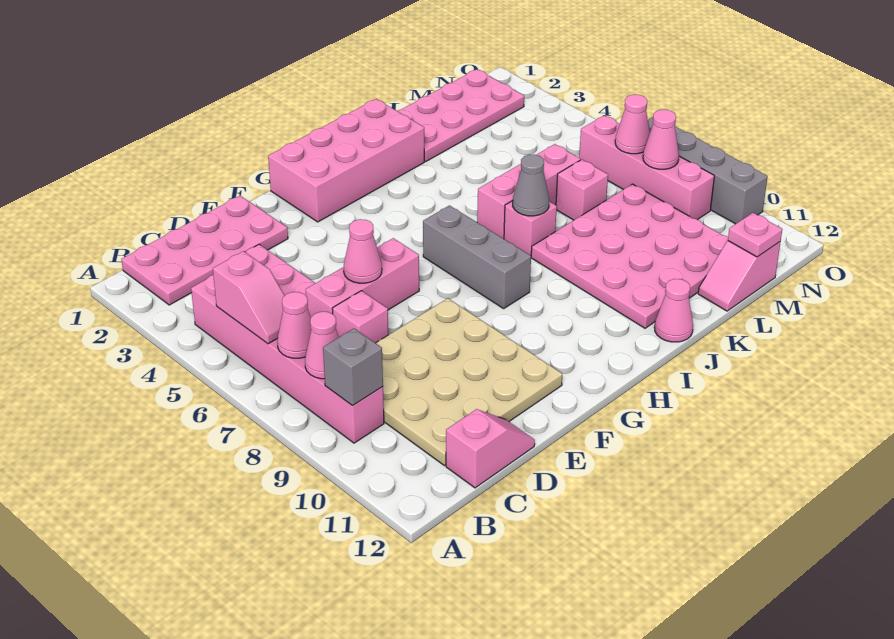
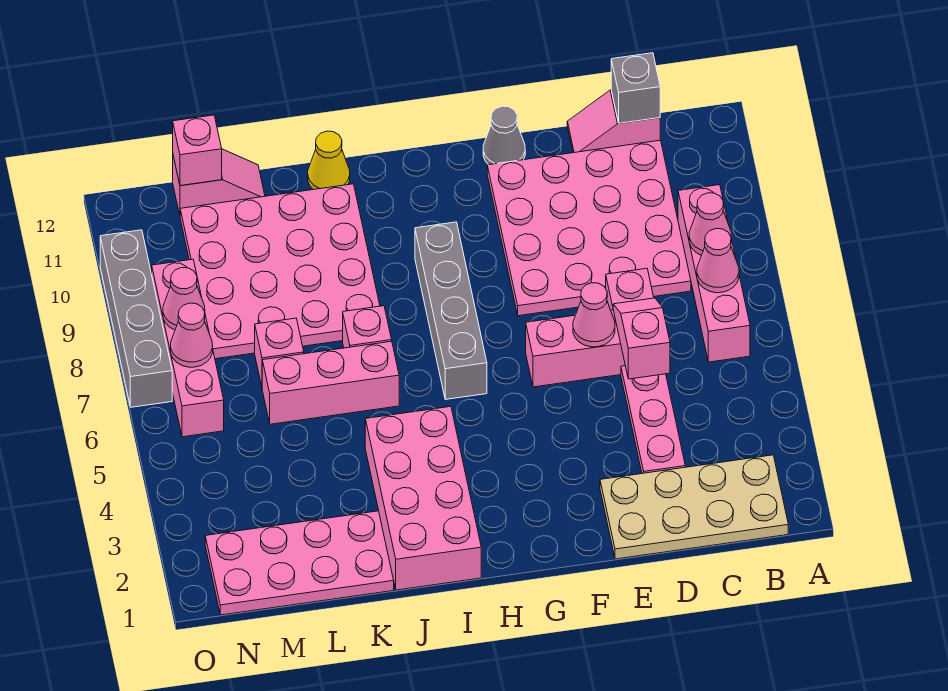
pink plate B1:E2 level 1 -> tan plate B1:E2 level 1
pink brick B4:B9 level 1 -> pink brick B6:B9 level 1
pink slope B5:B6 level 2 top 5 -> pink slope D5:D6 level 2 top 5
grey brick B9 level 2 -> grey brick C12 level 2
tan plate C8:F11 level 1 -> pink plate C8:F11 level 1
pink brick G1:J2 level 1 -> pink brick I1:J4 level 1
grey brick H6:H8 level 1 -> grey brick H6:H9 level 1
grey cone J7 level 2 -> grey cone F12 level 1
pink cone J12 level 1 -> yellow cone J12 level 1
pink plate M12 level 2 -> pink brick M12 level 2

